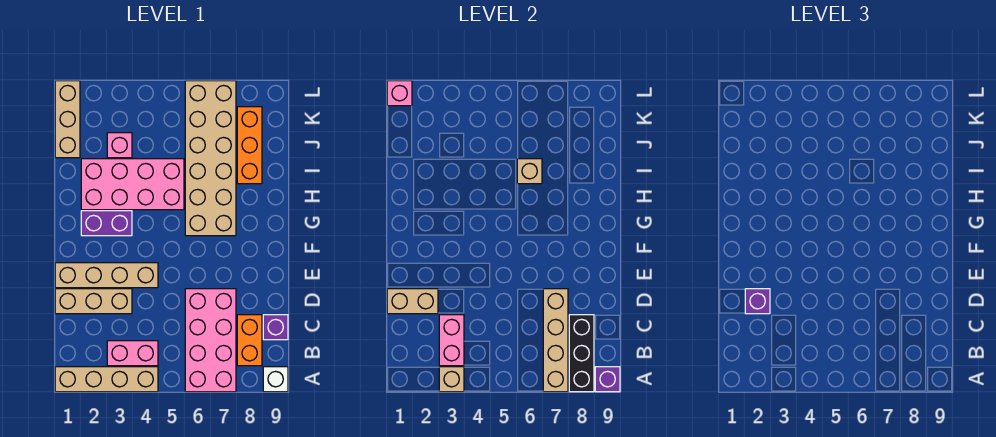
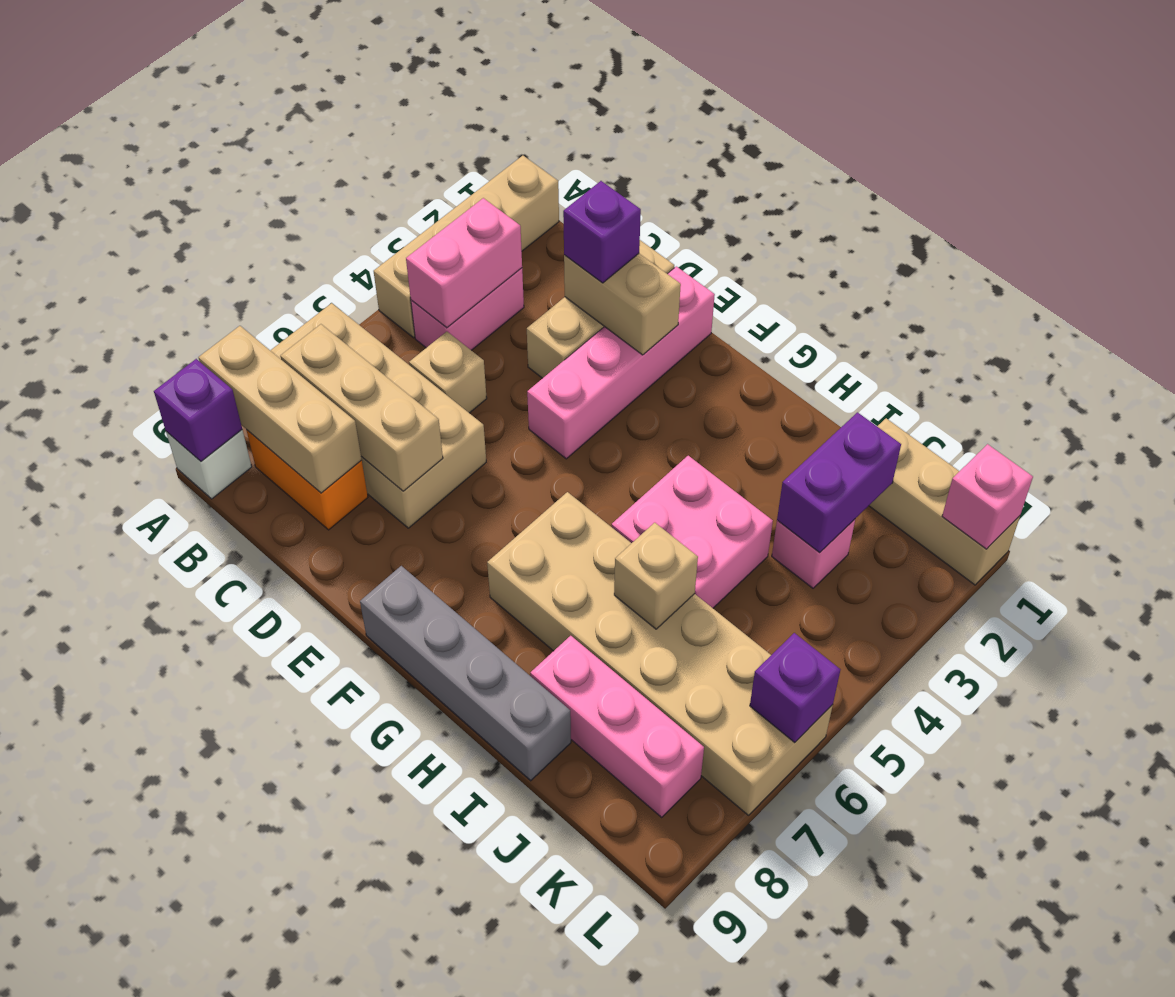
tan brick A3 level 2 -> tan brick C5 level 1
pink brick A6:D7 level 1 -> tan brick A6:D7 level 1
tan brick A7:D7 level 2 -> tan brick B7:D7 level 2
black brick A8:C8 level 2 -> tan brick A8:C8 level 2
pink brick B3:C3 level 2 -> pink brick B3:B4 level 2
purple brick C9 level 1 -> purple brick L6 level 2
tan brick D1:D2 level 2 -> tan brick D2:E2 level 2
tan brick E1:E4 level 1 -> pink brick E1:E4 level 1
none -> grey brick F9:I9 level 1
purple brick G2:G3 level 1 -> purple brick J2:J3 level 2
pink brick H2:I5 level 1 -> pink brick H4:I5 level 1
orange brick I8:K8 level 1 -> pink brick I8:K8 level 1

